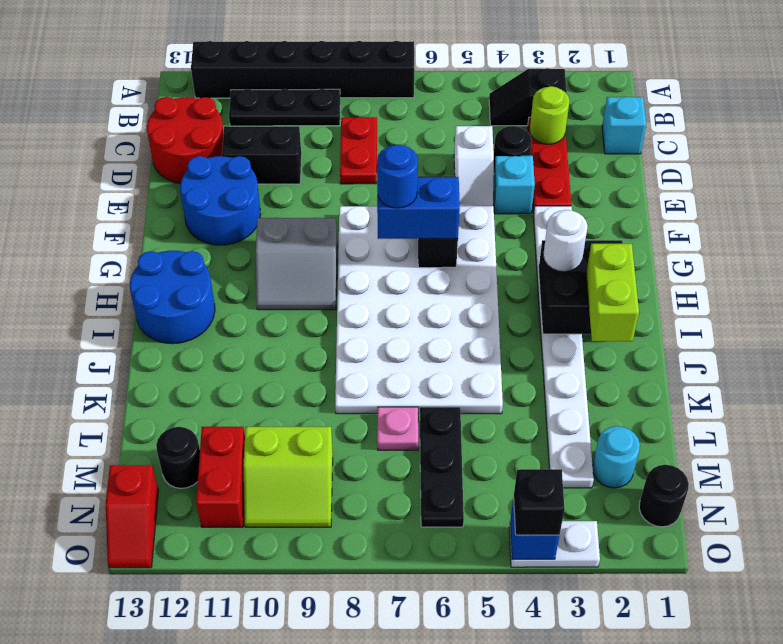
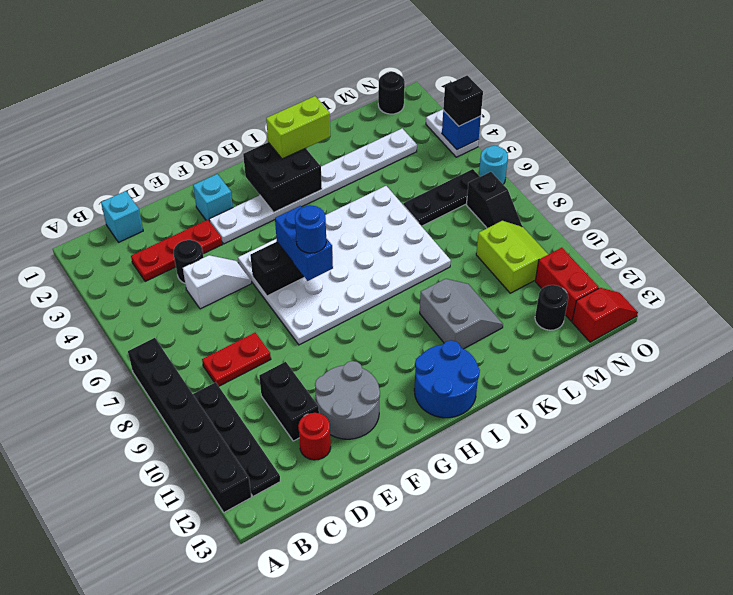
black slope B3:B4 level 1 top 3 -> black slope N7:N8 level 1 top 7
black plate B9:B11 level 1 -> black plate B9:B12 level 1
lime round brick C3 level 2 -> none
red round brick C12:D13 level 1 -> red round brick D12 level 1
cyan brick E4 level 1 -> cyan brick F2 level 1
blue round brick E11:F12 level 1 -> grey round brick E11:F12 level 1
grey slope G9:H10 level 1 top G -> grey slope J10:K11 level 1 top J
white round brick H3 level 3 -> none
pink plate L7 level 1 -> none
cyan round brick M2 level 1 -> cyan round brick O6 level 1
red brick M11:N11 level 1 -> red brick N11:N12 level 1

